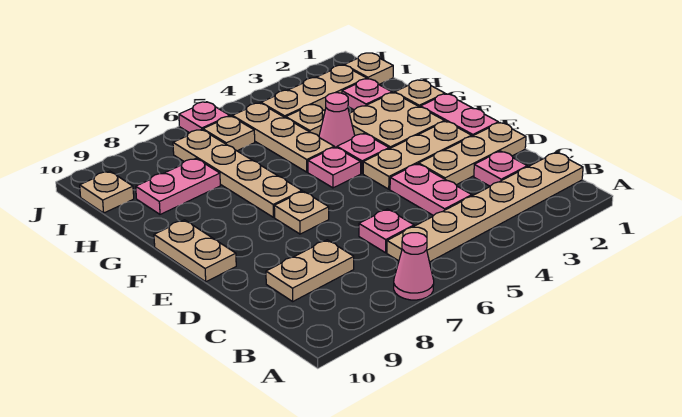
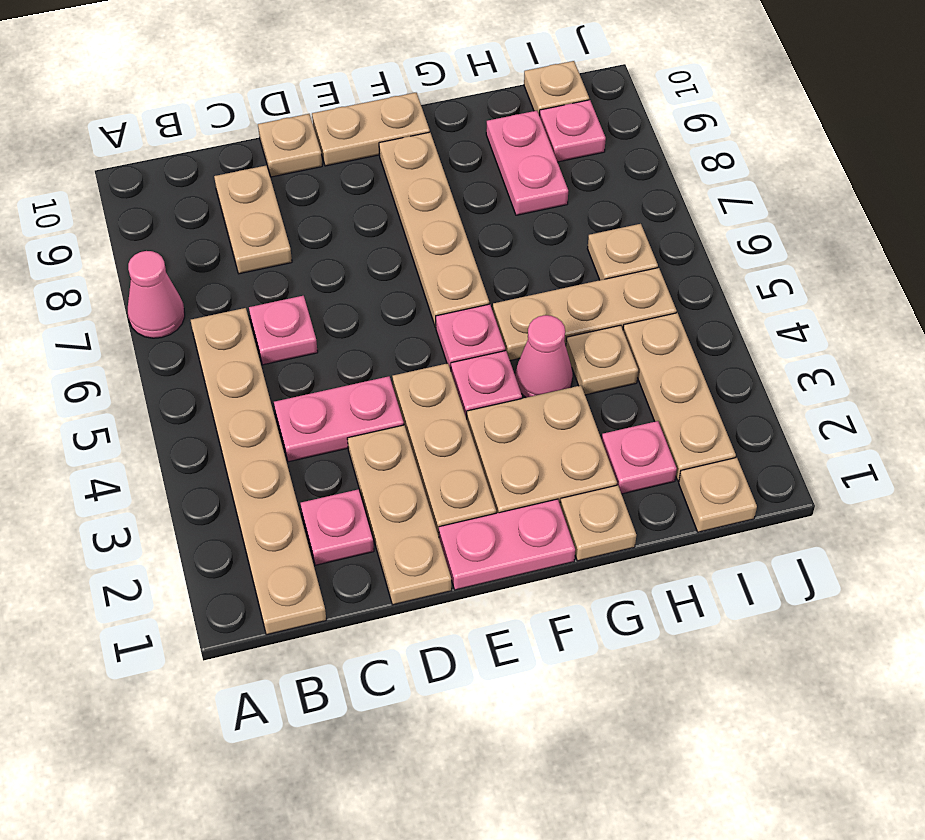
tan plate E7 level 1 -> tan plate D10 level 1
tan plate F7:I7 level 1 -> tan plate F6:F9 level 1
pink plate J6 level 1 -> pink plate I9 level 1

